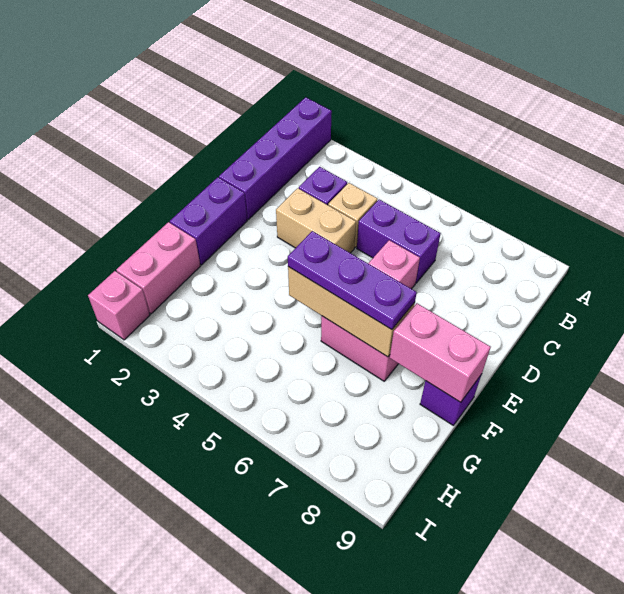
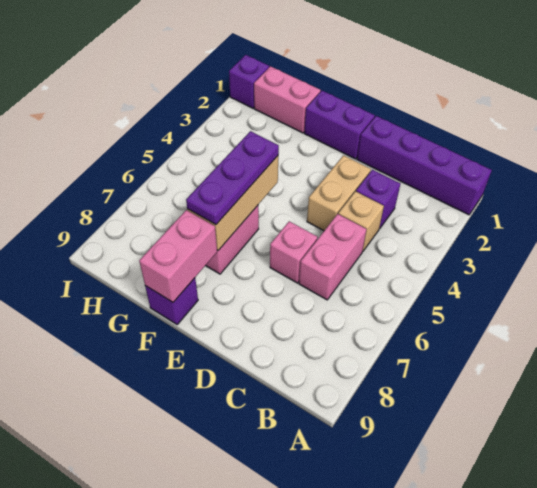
purple brick C5:C6 level 1 -> pink brick C5:C6 level 1
pink brick I1 level 1 -> purple brick I1 level 1

